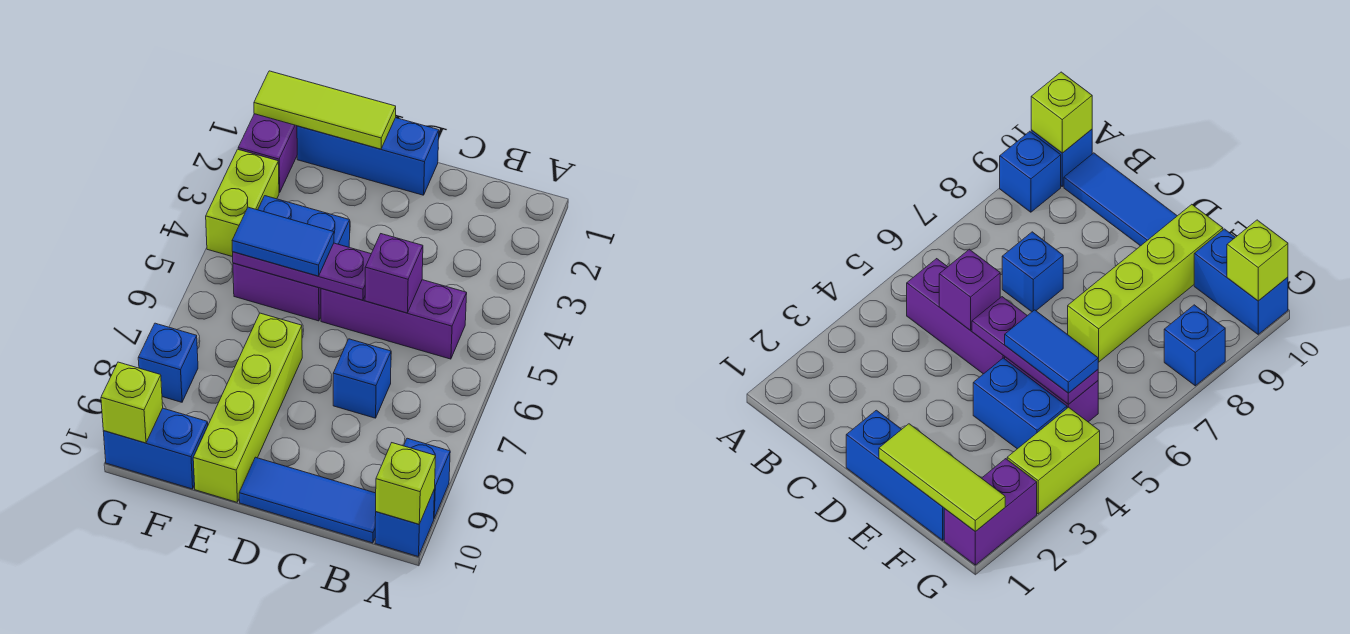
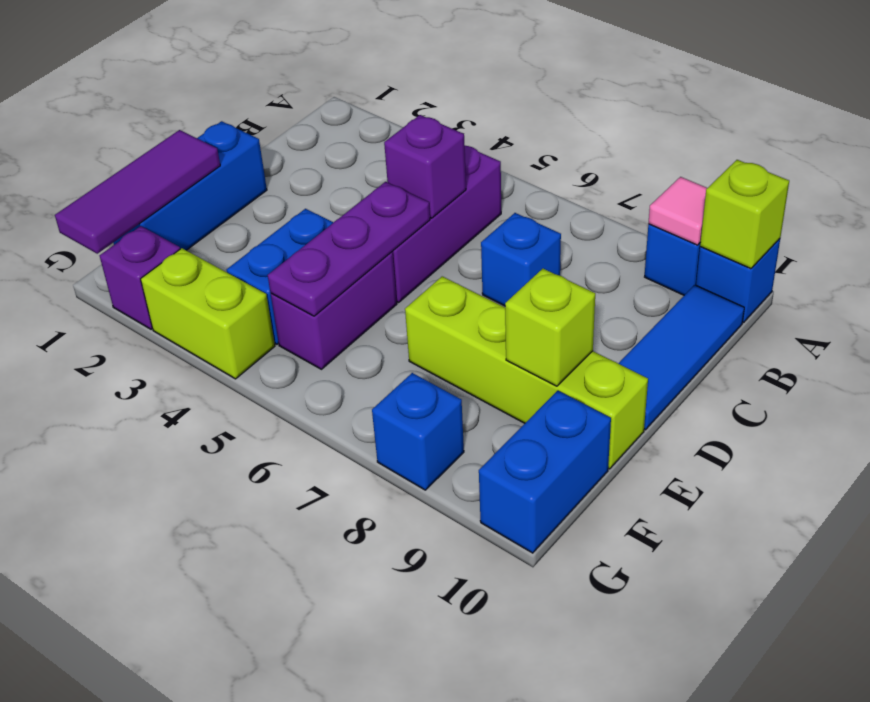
none -> pink tile A9 level 2
lime tile E1:G1 level 2 -> purple tile E1:G1 level 2
blue tile E5:F5 level 3 -> none
purple brick G1:G2 level 1 -> purple brick G2 level 1
lime brick G10 level 2 -> lime brick E9 level 2

